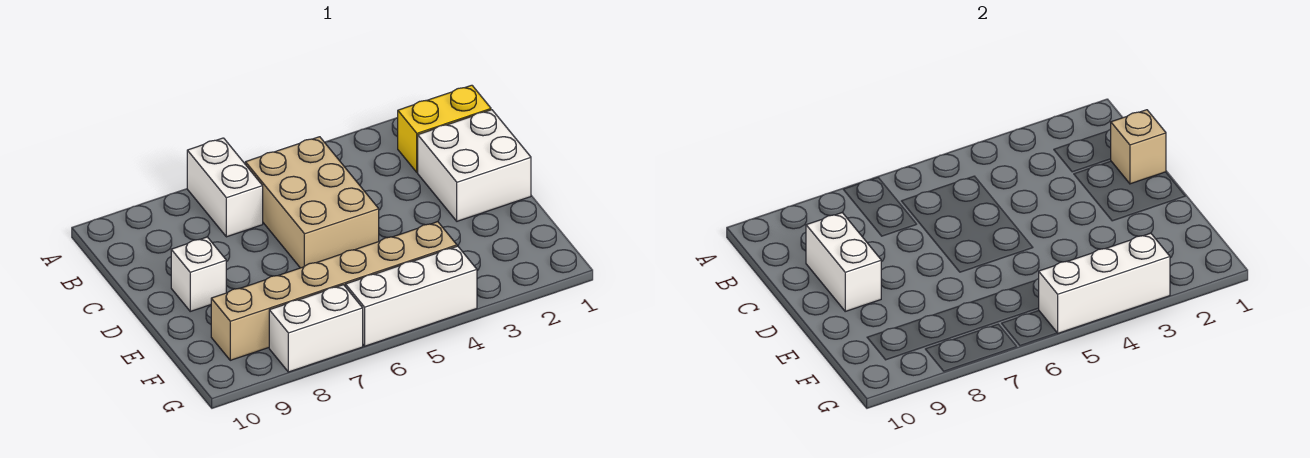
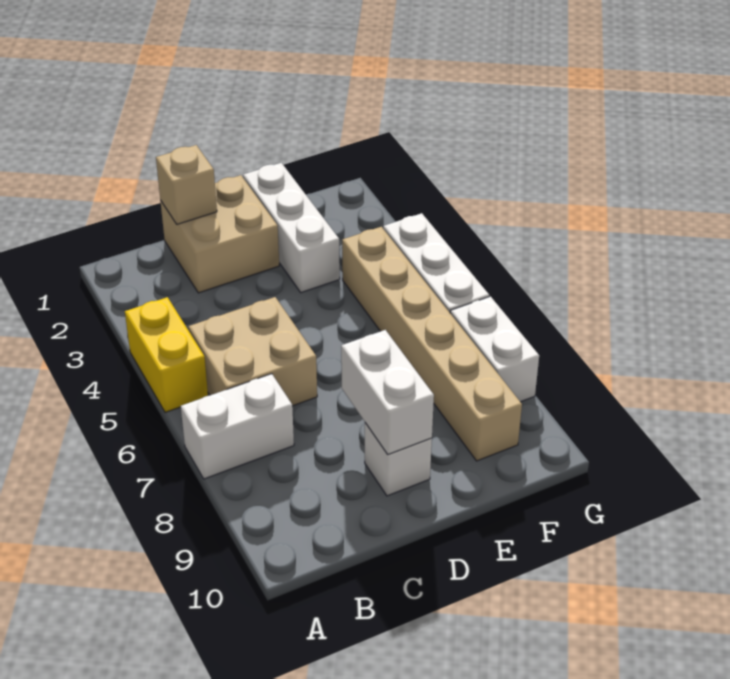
yellow brick B1:B2 level 1 -> yellow brick A4:A5 level 1
tan brick B5:D6 level 1 -> tan brick B5:C6 level 1
white brick C1:D2 level 1 -> tan brick C1:D2 level 1
white brick C9:D9 level 2 -> white brick D8:D9 level 2
white brick G3:G5 level 2 -> white brick E1:E3 level 1

